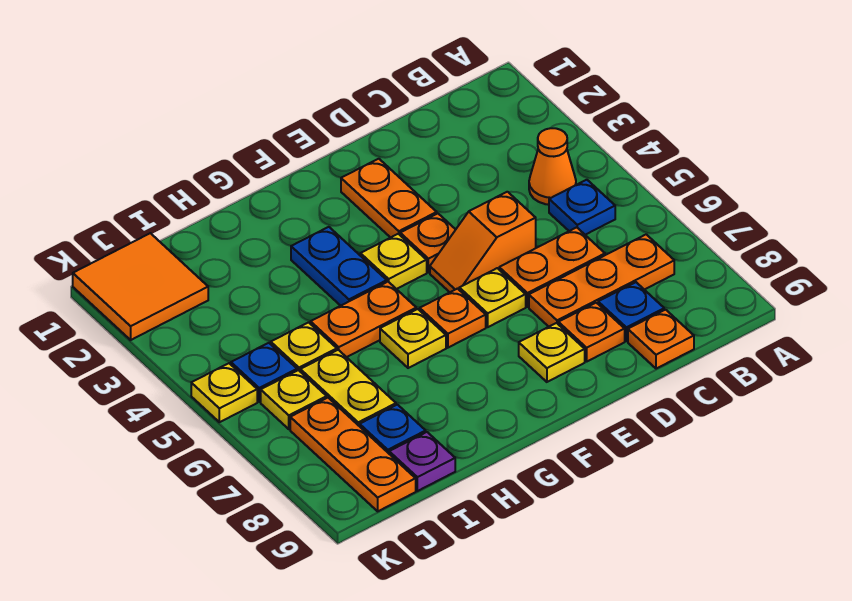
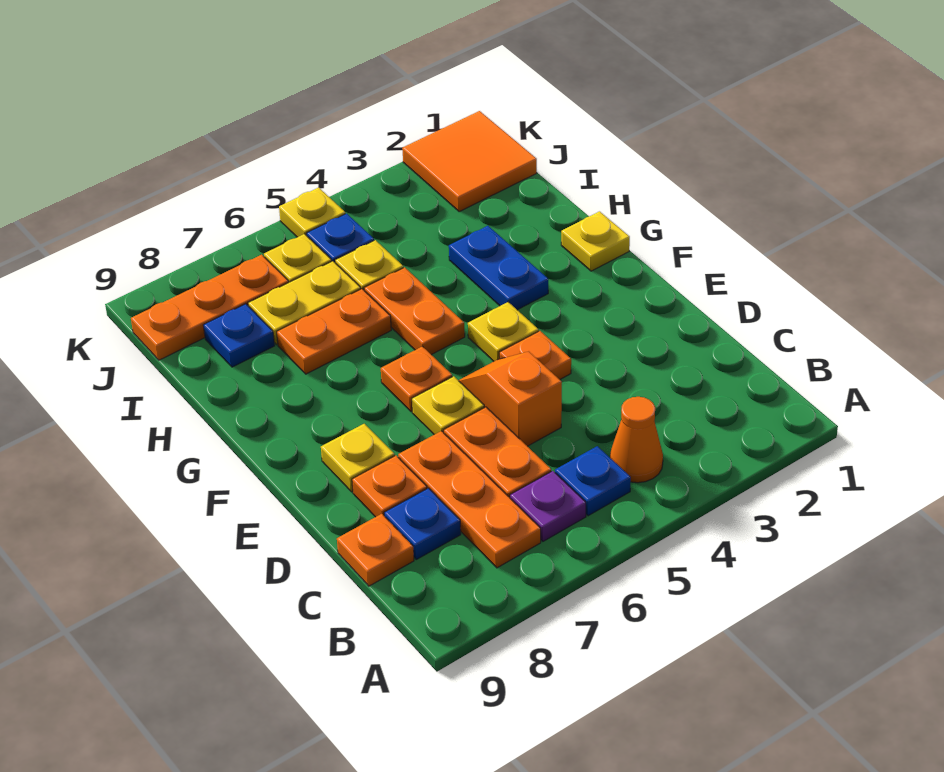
orange plate E2:E3 level 1 -> orange plate H6:H7 level 1
blue plate G3:G4 level 1 -> blue plate G3:H3 level 1
yellow plate G6 level 1 -> yellow plate G1 level 1
purple plate I9 level 1 -> purple plate B6 level 1

